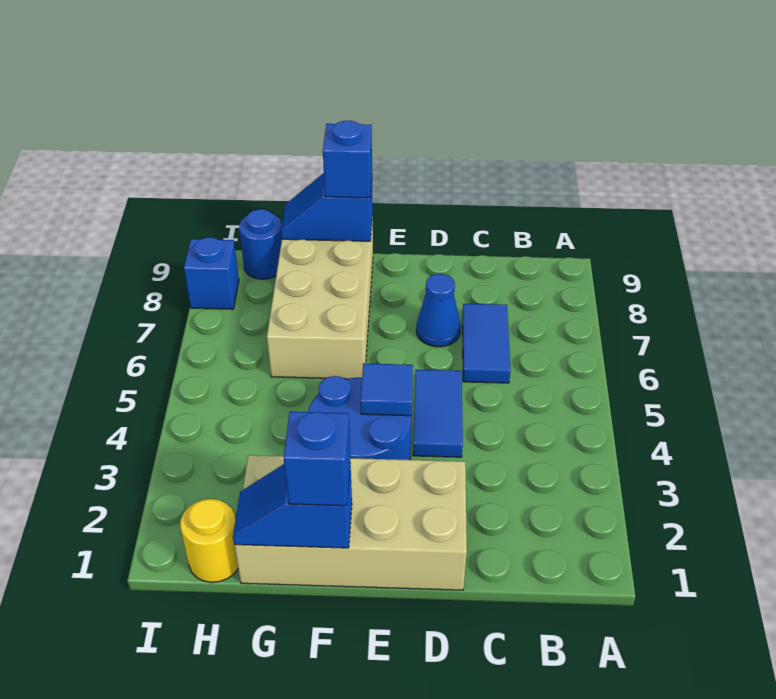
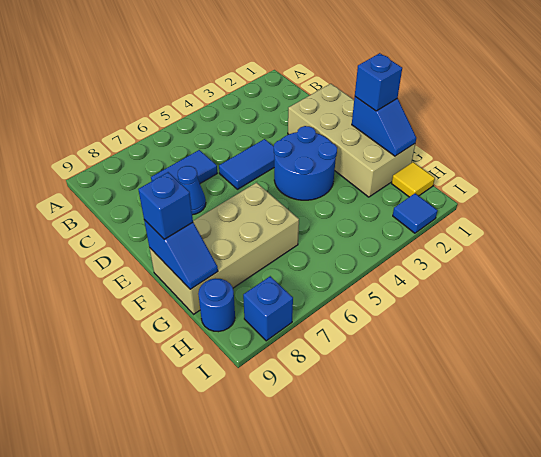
blue tile E4 level 2 -> blue tile I2 level 1
yellow round brick H1 level 1 -> yellow tile H1 level 1

